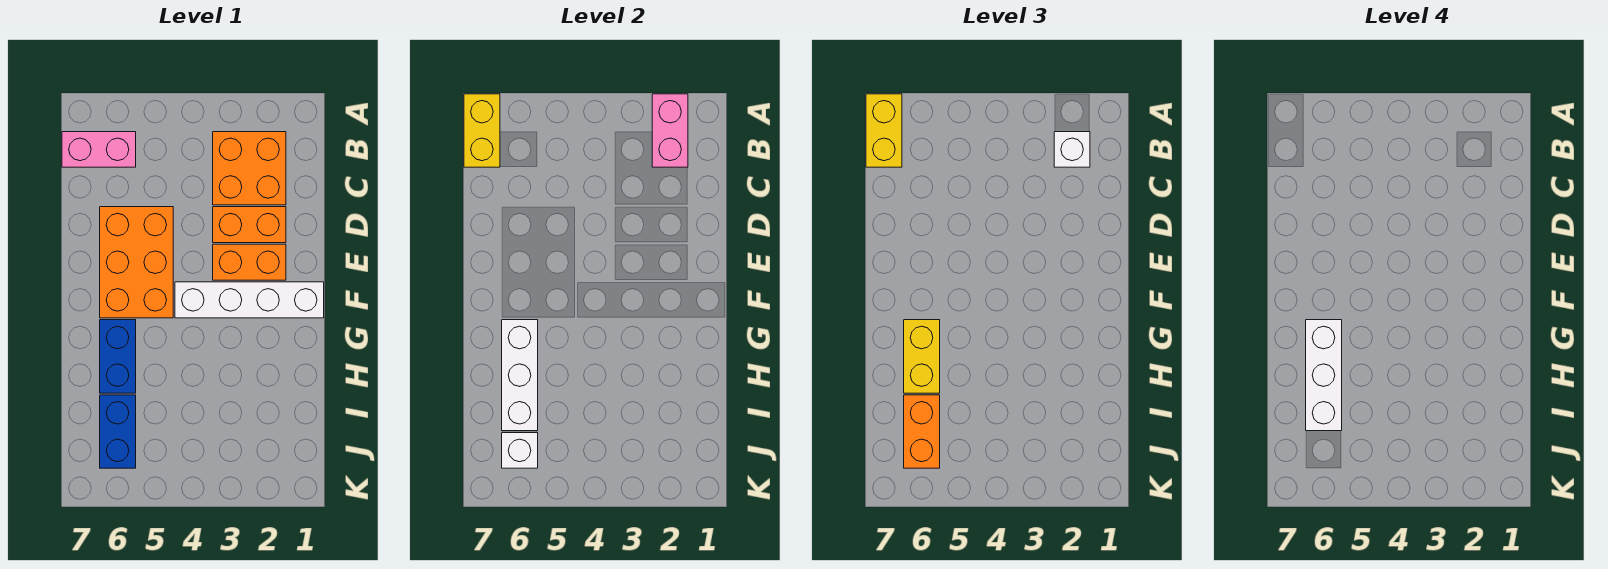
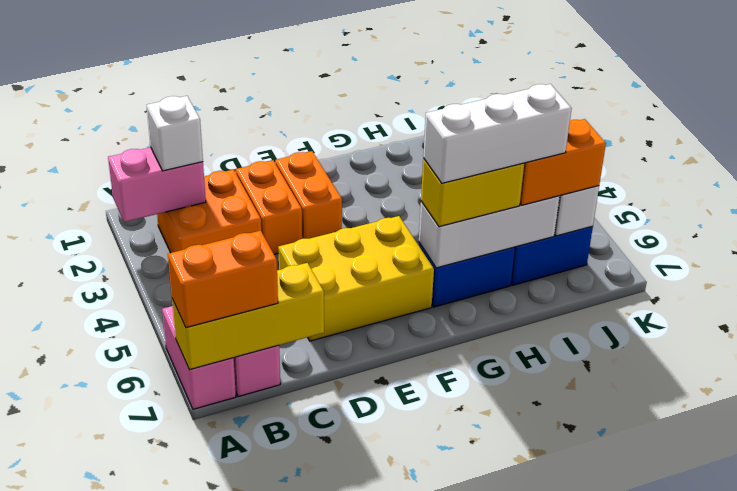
none -> pink brick A6:A7 level 1
yellow brick A7:B7 level 2 -> yellow brick A7:C7 level 2
yellow brick A7:B7 level 3 -> orange brick A7:B7 level 3
orange brick D5:F6 level 1 -> yellow brick D5:F6 level 1
white brick F1:F4 level 1 -> none

